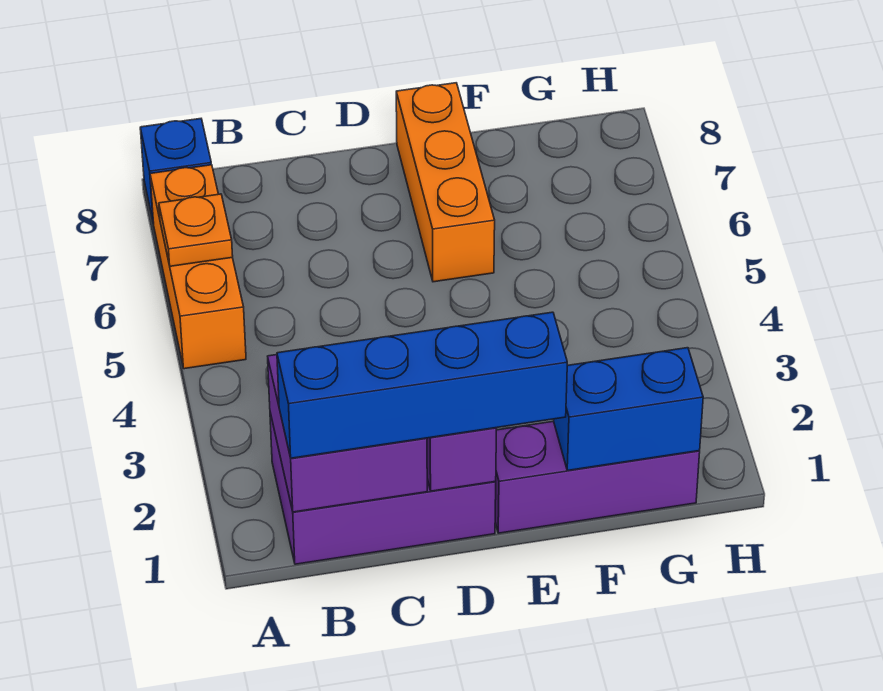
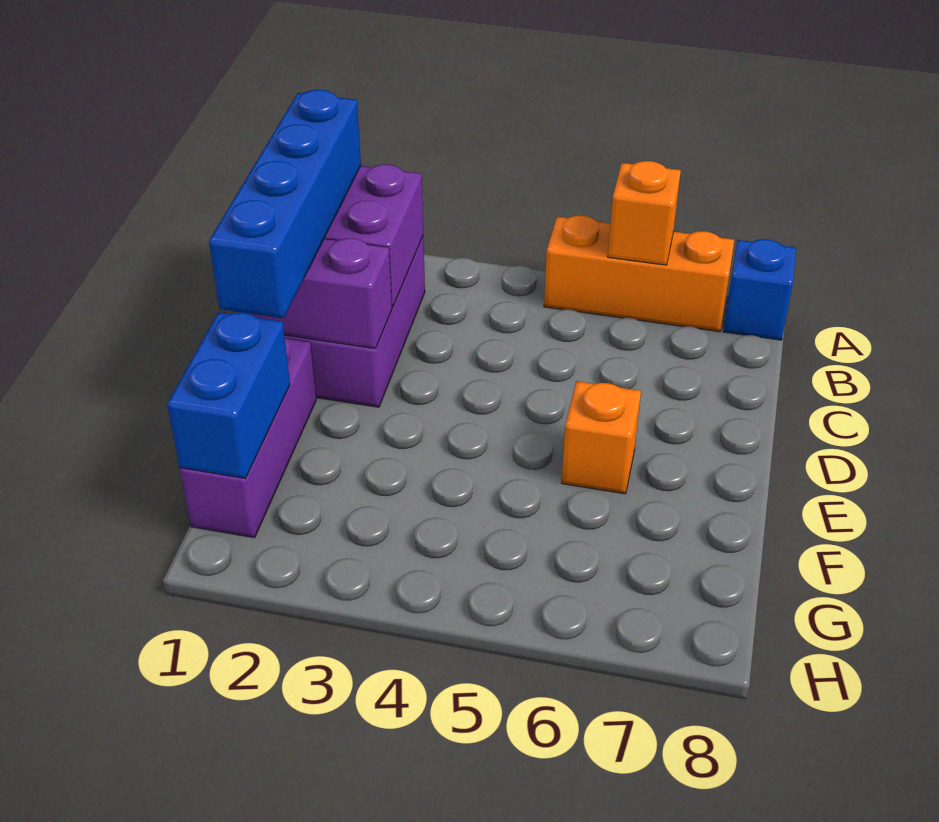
orange plate A6 level 2 -> orange brick A6 level 2
orange brick E6:E8 level 1 -> orange brick E6 level 1

